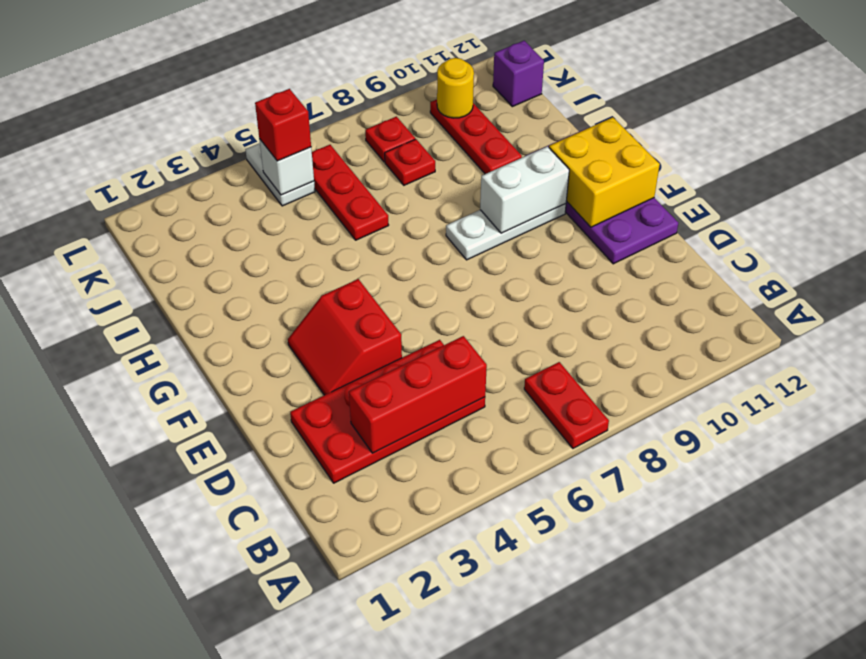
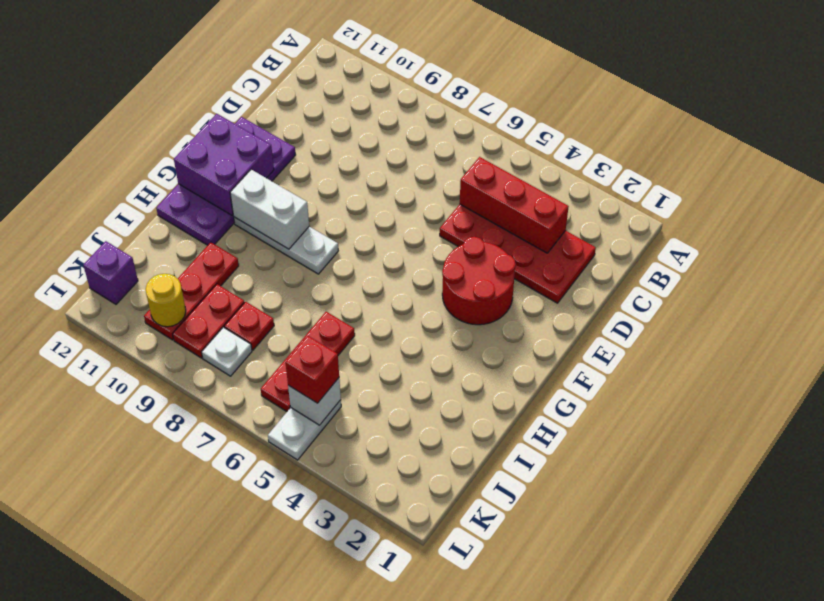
red plate A7:B7 level 1 -> red plate J9:K9 level 1
red slope E3:F4 level 1 top 4 -> red round brick E3:F4 level 1
yellow brick F11:G12 level 2 -> purple brick F11:G12 level 2
red plate K8 level 1 -> white plate K8 level 1

